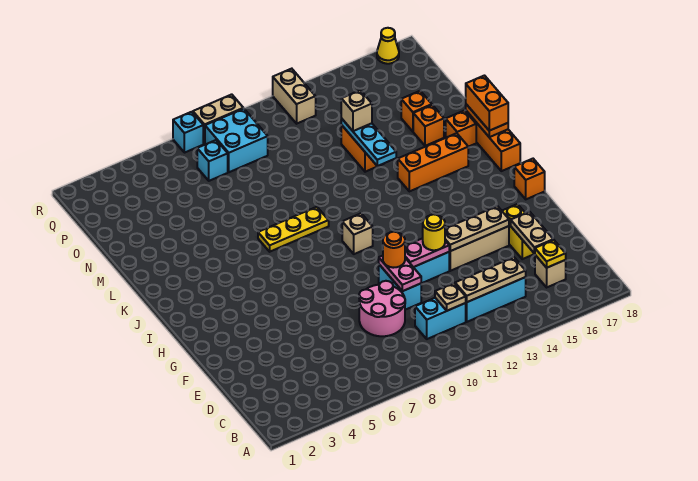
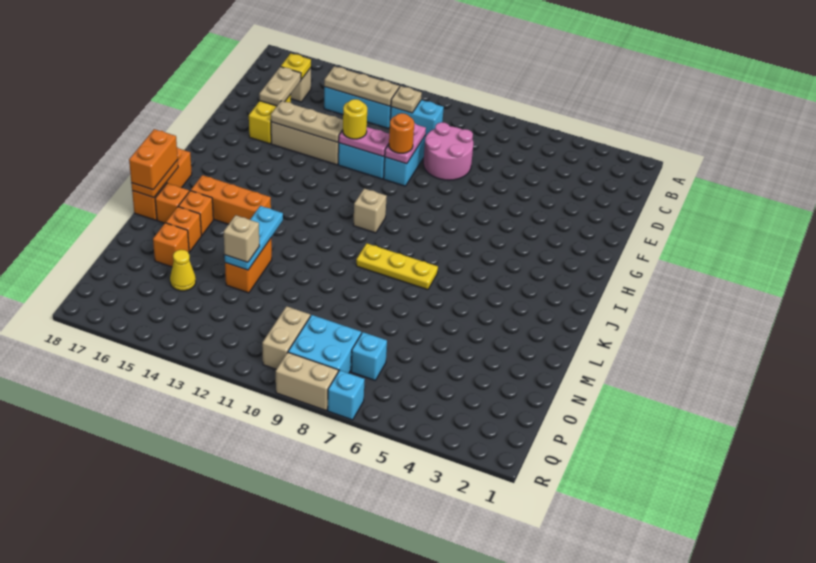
orange brick H18 level 1 -> orange brick L16 level 1
tan brick Q12:R12 level 1 -> tan brick P10:Q10 level 1
yellow cone R17 level 1 -> yellow cone O15 level 1

